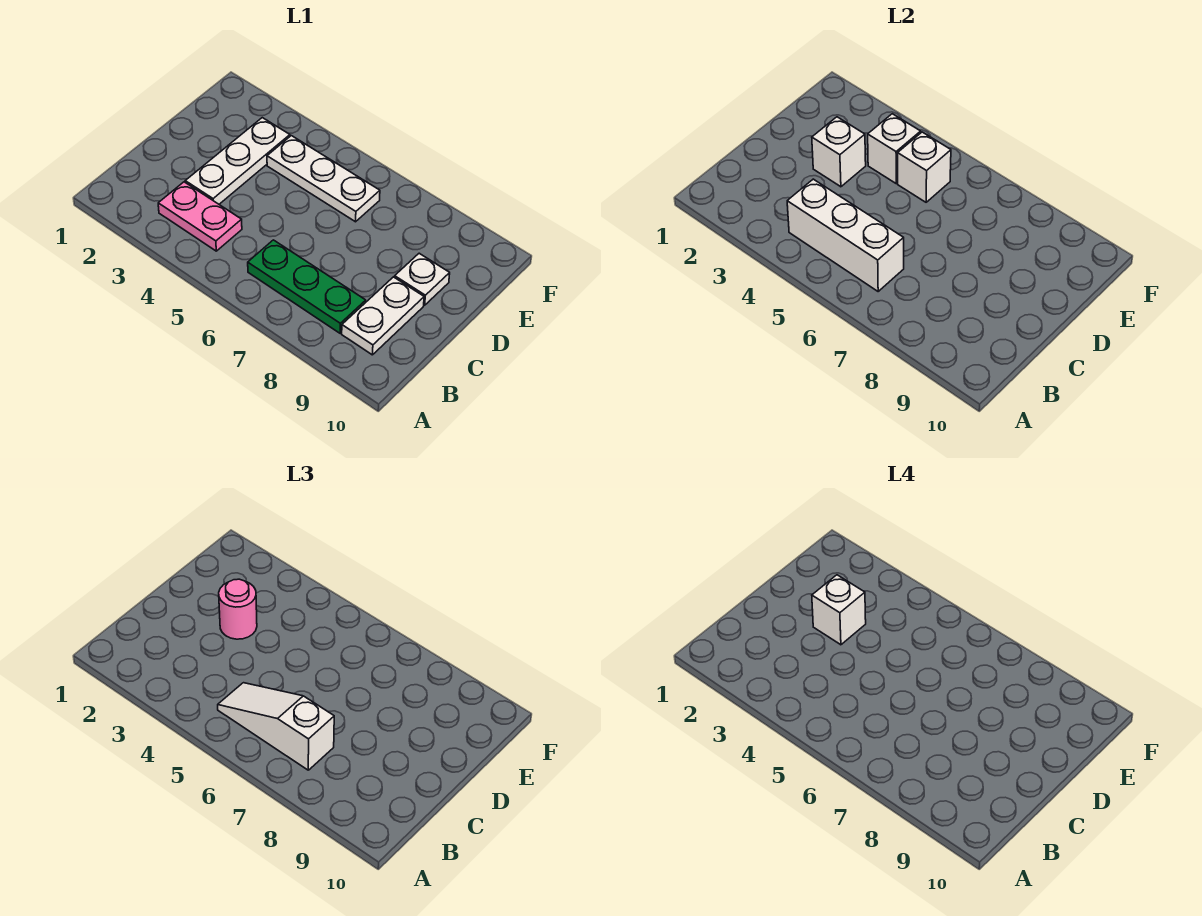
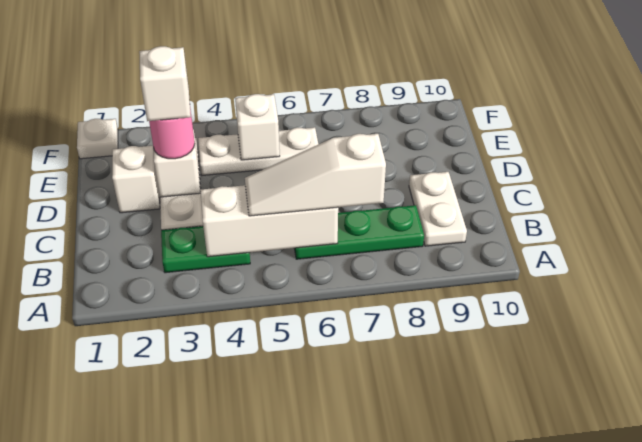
pink plate B3:B4 level 1 -> green plate B3:B4 level 1
white plate D9 level 1 -> white plate F1 level 1
white brick E4 level 2 -> white brick D2 level 1

